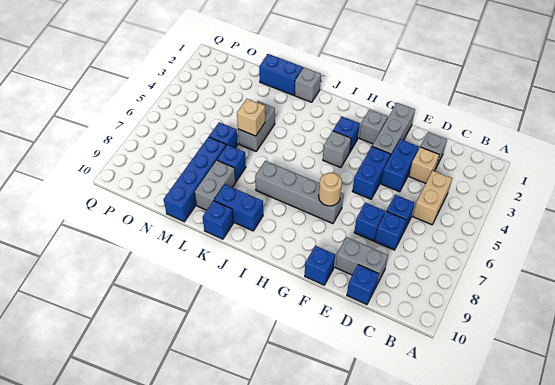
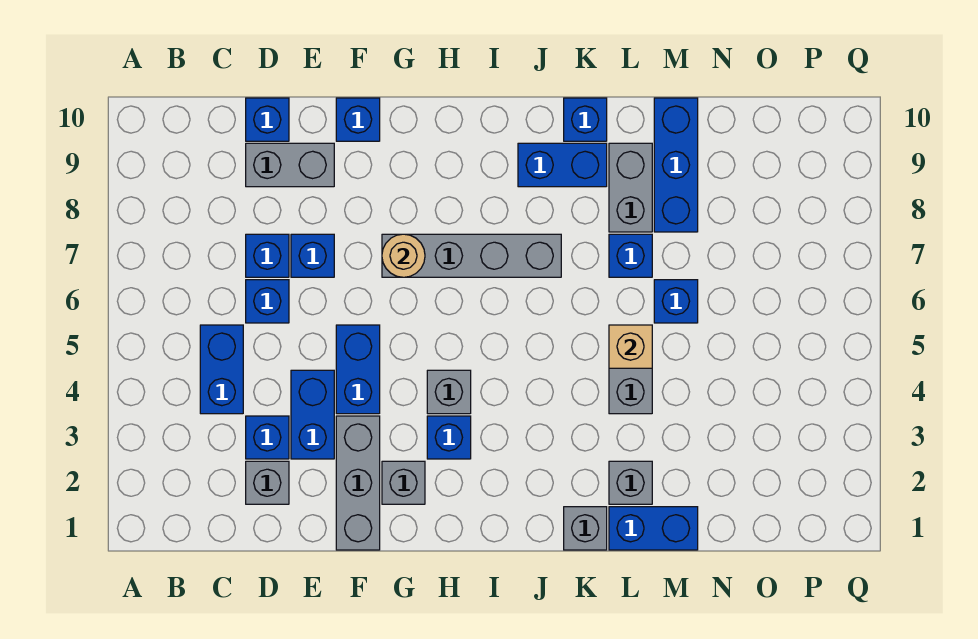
tan brick C4:C5 level 1 -> blue brick C4:C5 level 1
tan brick D3 level 1 -> blue brick D3 level 1
none -> grey brick L2 level 1
blue brick M7:M10 level 1 -> blue brick M8:M10 level 1

